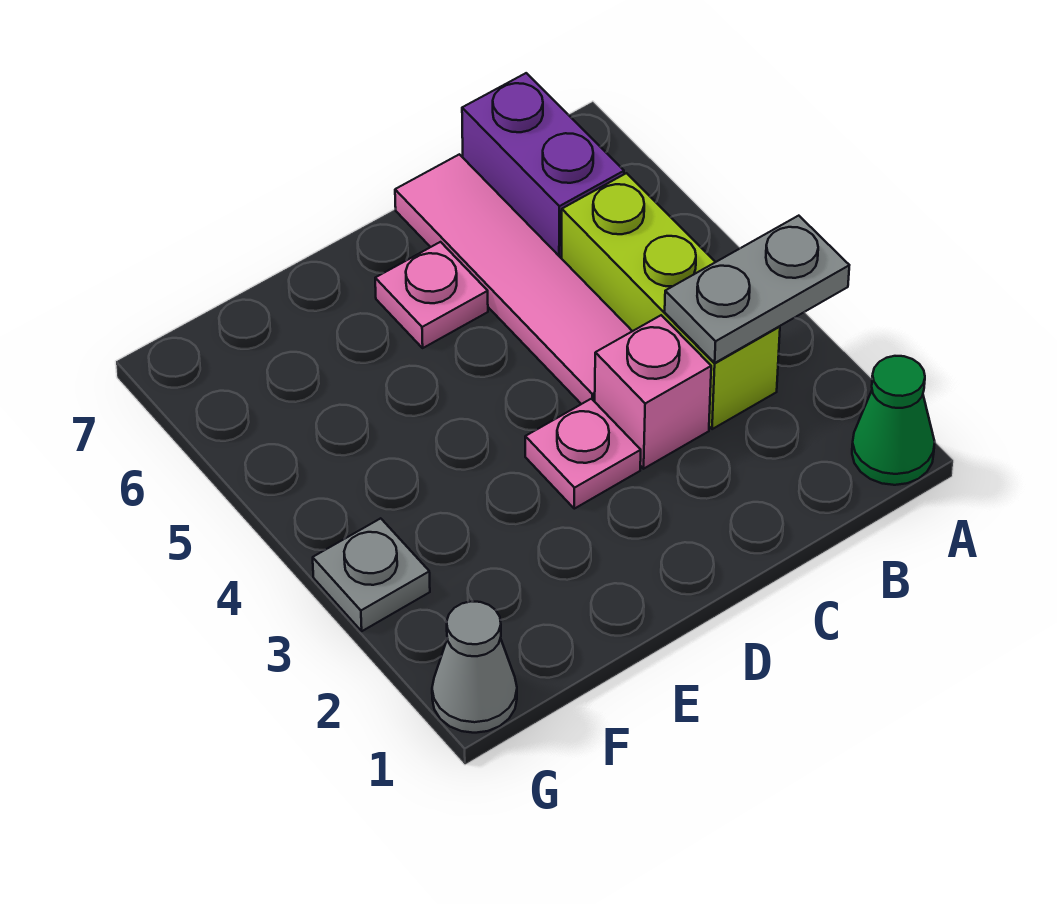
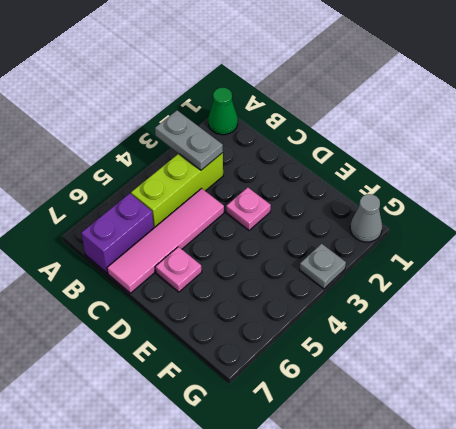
pink brick C3 level 1 -> none

